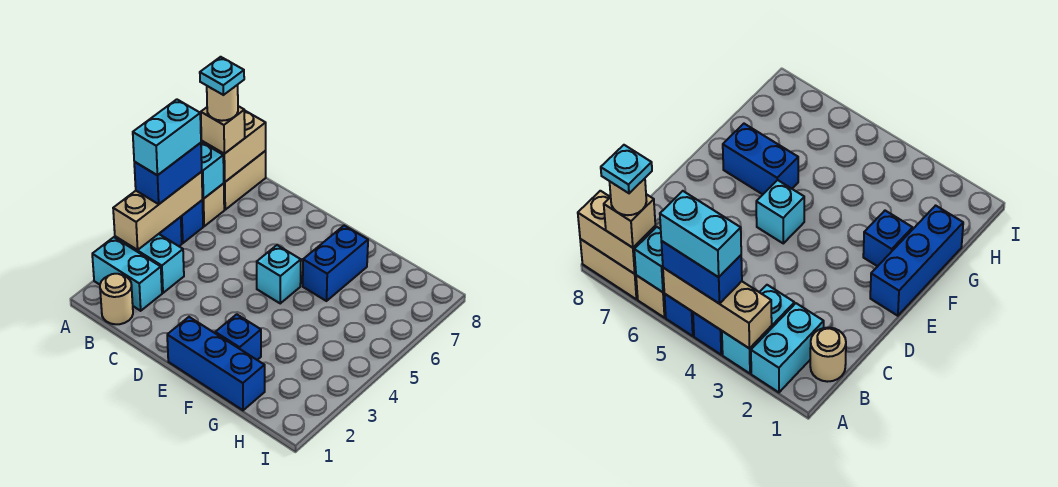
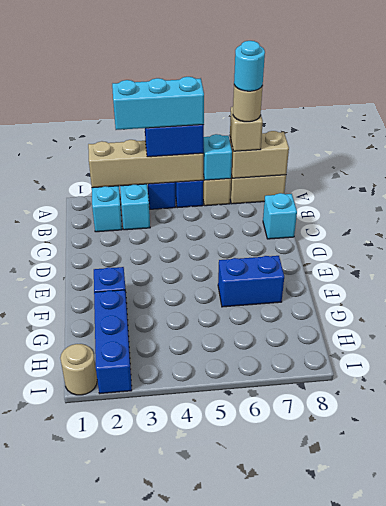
tan brick A3:A5 level 2 -> tan brick A2:A5 level 2
cyan brick A4:A5 level 4 -> cyan brick A3:A5 level 4
cyan plate A7 level 5 -> cyan round brick A7 level 5
tan round brick B1 level 1 -> tan round brick I1 level 1
blue brick E1:G1 level 1 -> blue brick G2:I2 level 1
cyan brick E5 level 1 -> cyan brick C8 level 1

